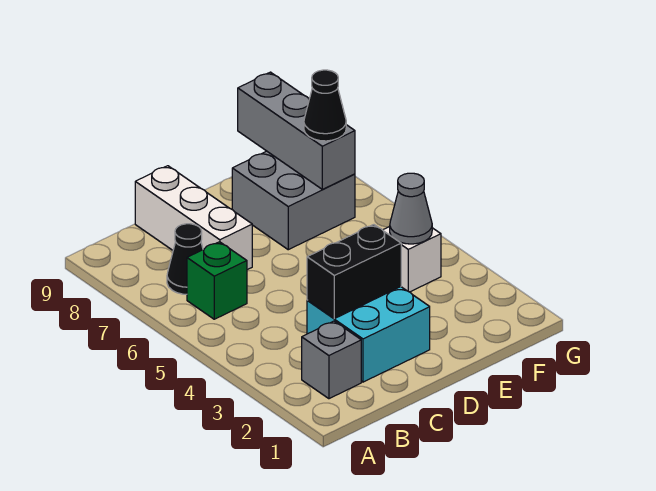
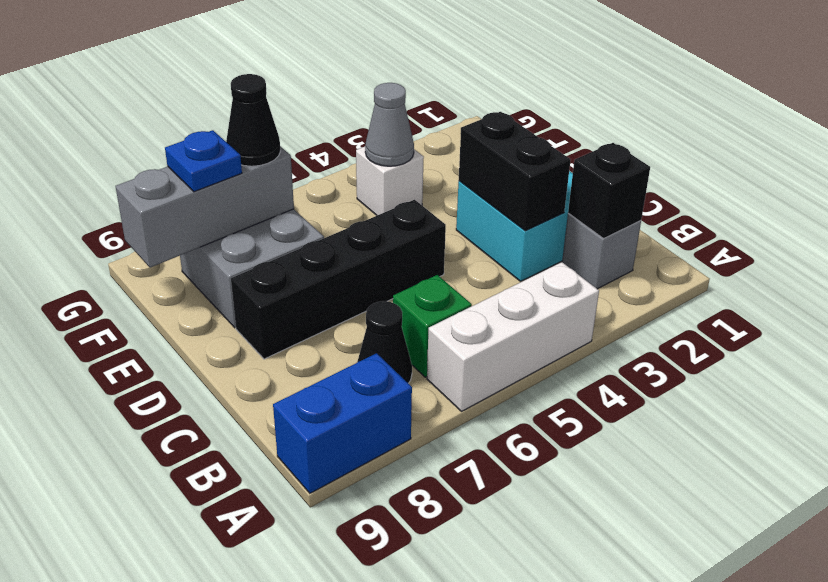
none -> blue brick A8:A9 level 1
none -> black brick B2 level 2
white brick C7:C9 level 1 -> white brick A4:A6 level 1
none -> black brick D5:D8 level 1
none -> blue plate F8 level 3

